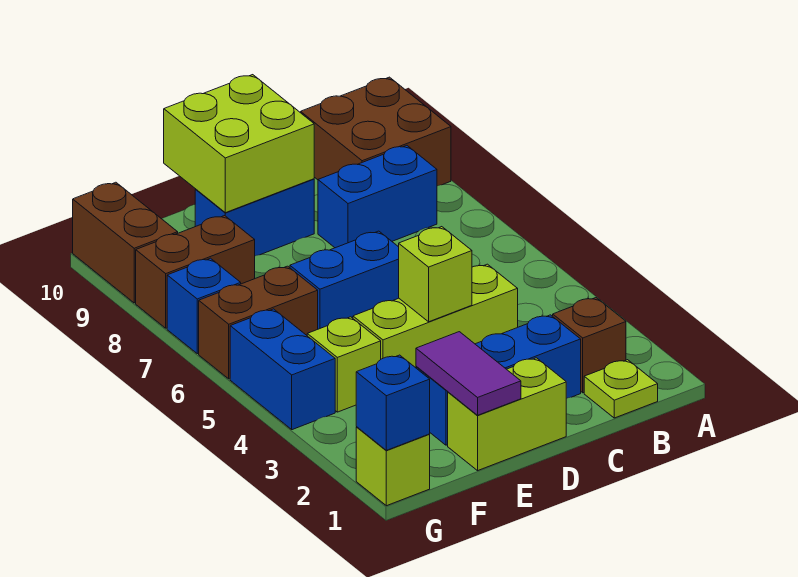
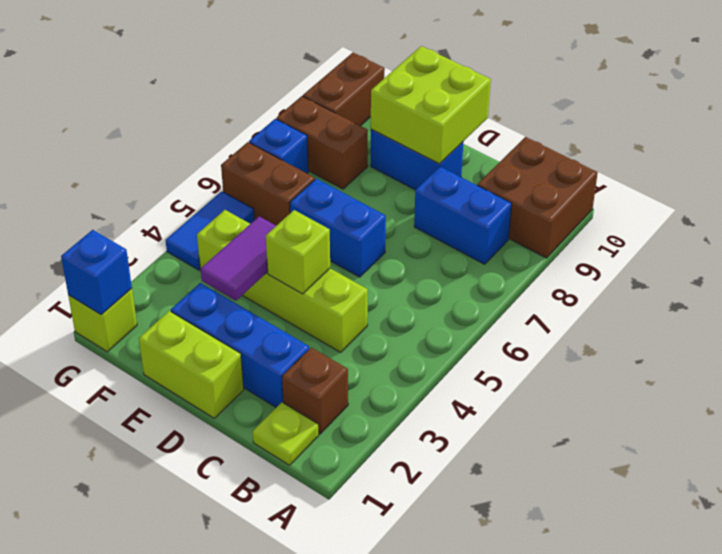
purple tile E1:E2 level 2 -> purple tile E3:E4 level 2
blue brick G4:G5 level 1 -> blue tile G4:G5 level 1

